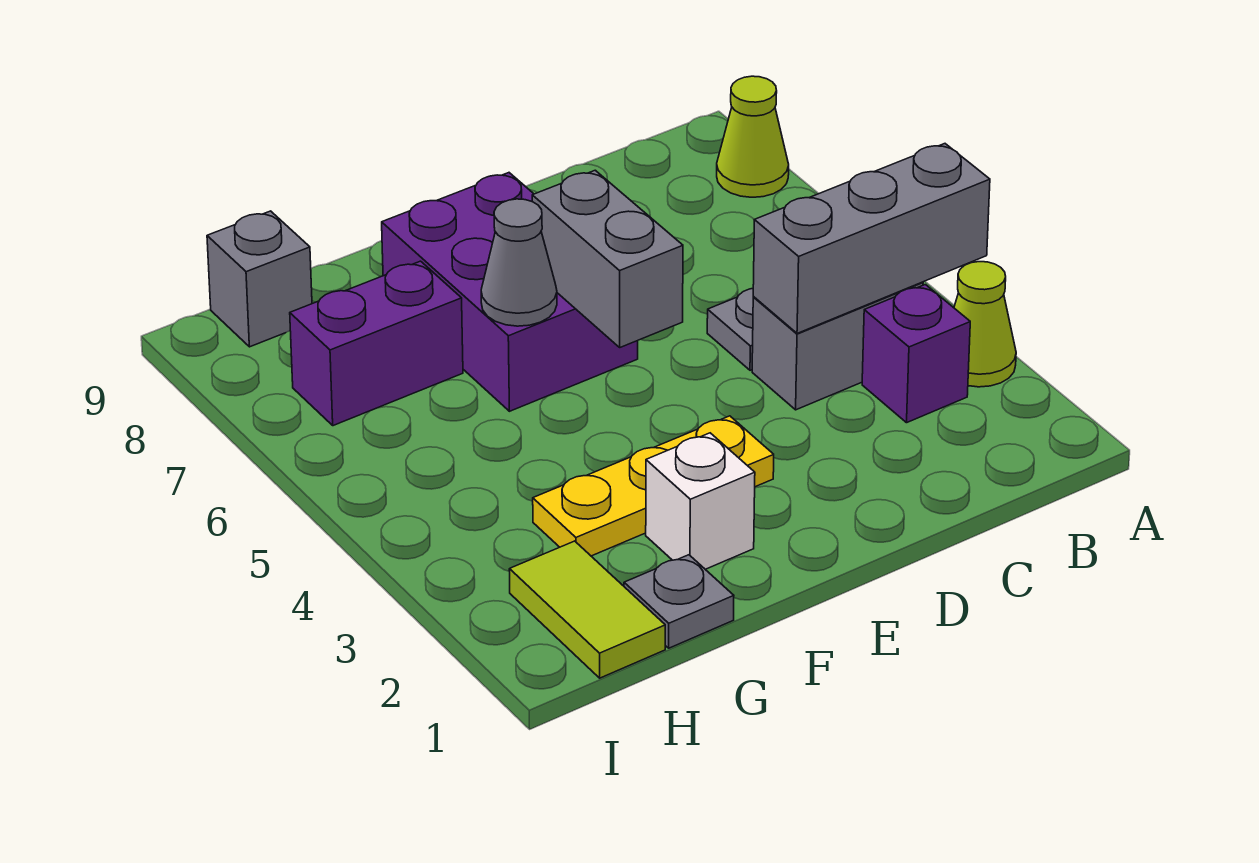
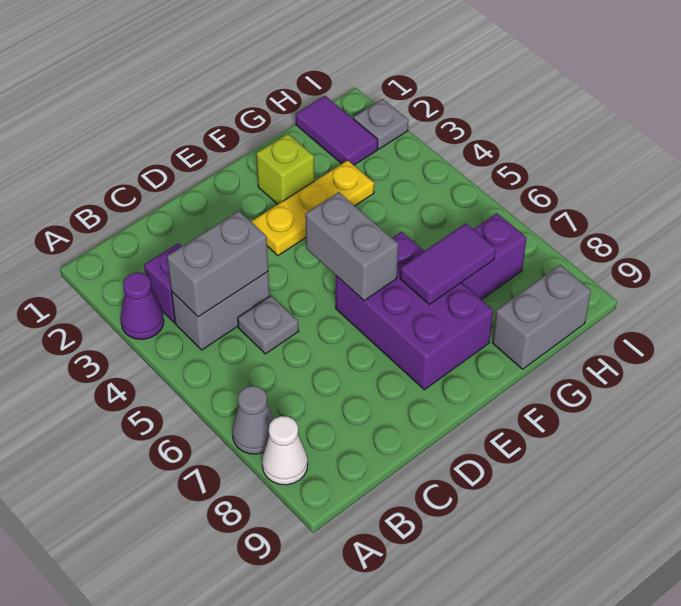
lime cone A3 level 1 -> purple cone A3 level 1
grey brick A4:C4 level 2 -> grey brick B4:C4 level 2
lime cone A8 level 1 -> white cone A8 level 1
white brick F2 level 1 -> lime brick F2 level 1
grey cone F6 level 2 -> grey cone A7 level 1
none -> purple tile F7:G7 level 2
grey plate G1 level 1 -> grey plate I2 level 1
lime tile H1:H2 level 1 -> purple tile H1:H2 level 1
grey brick H9 level 1 -> grey brick G9:H9 level 1

